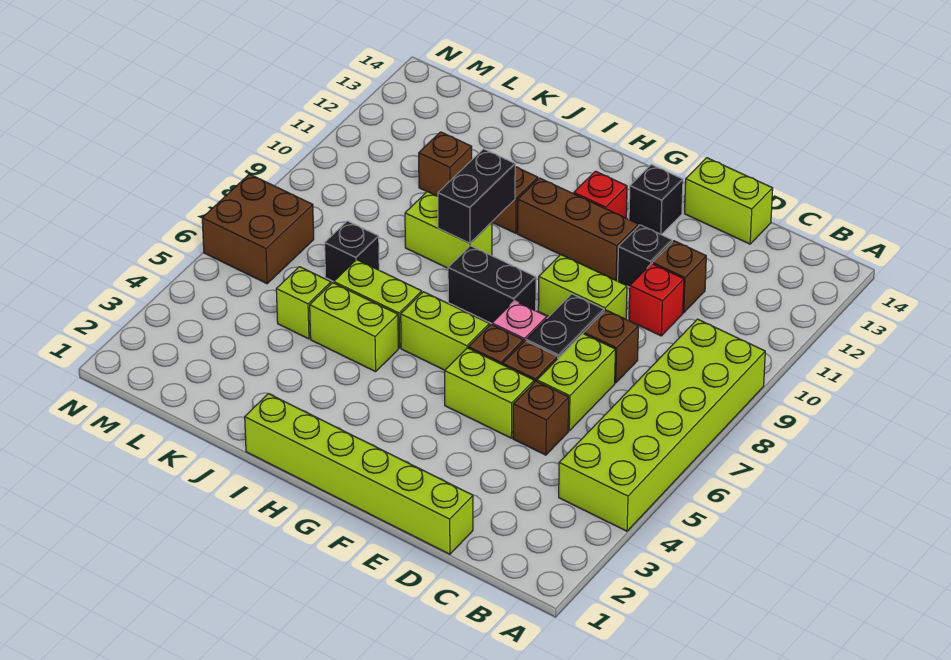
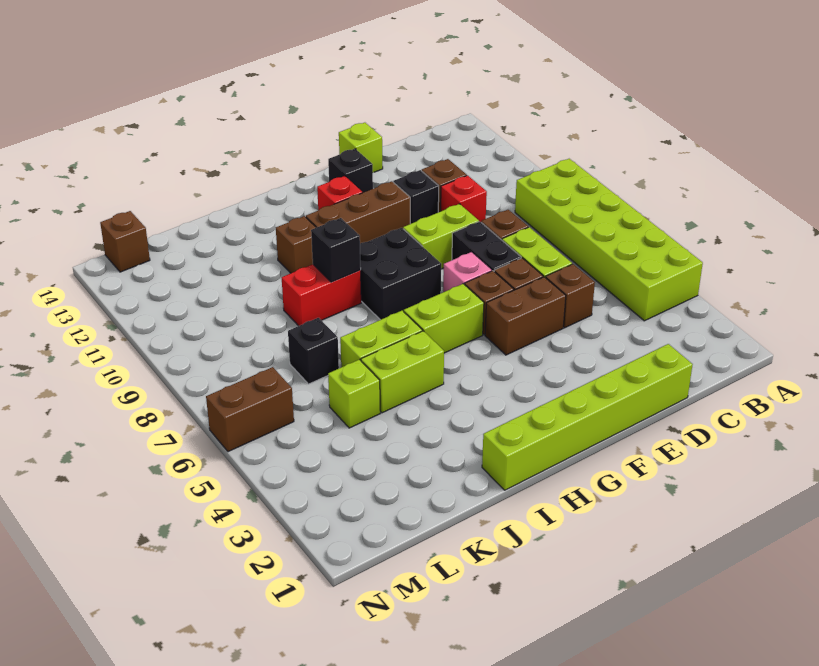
lime brick D14:E14 level 1 -> lime brick E14 level 1
lime brick E5:F5 level 1 -> brown brick E5:F5 level 1
black brick G8:H8 level 1 -> black brick G8:H9 level 1
lime brick I9:J9 level 1 -> red brick I9:J9 level 1
black brick I9:I10 level 2 -> black brick I9 level 2
brown brick K11 level 1 -> brown brick M14 level 1
brown brick M6:N7 level 1 -> brown brick M6:N6 level 1

